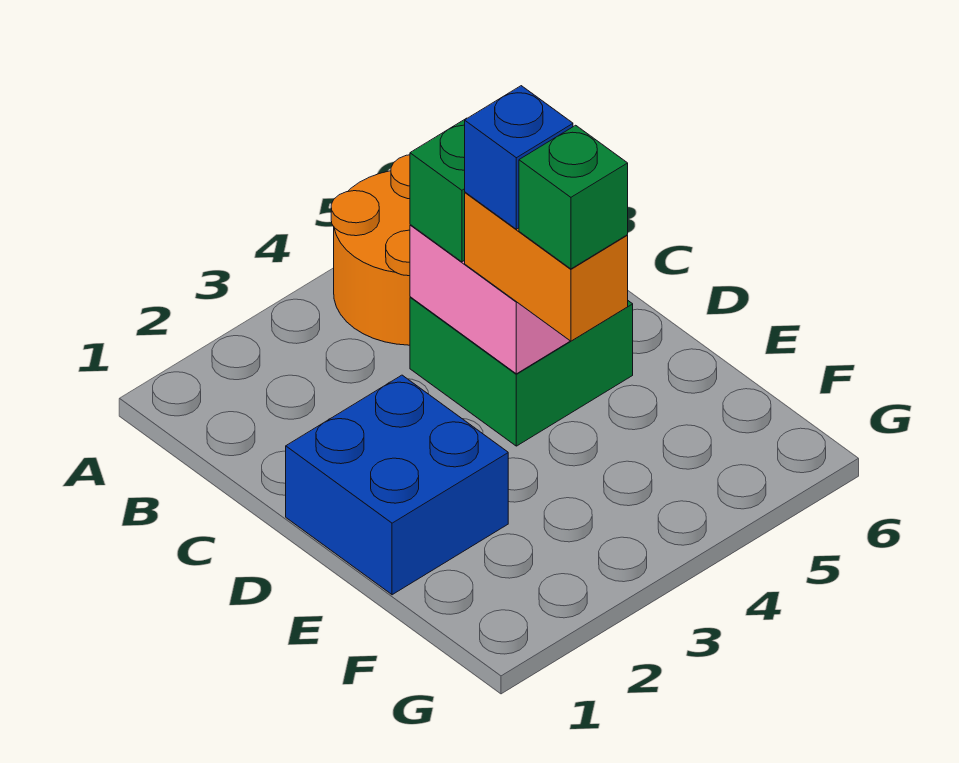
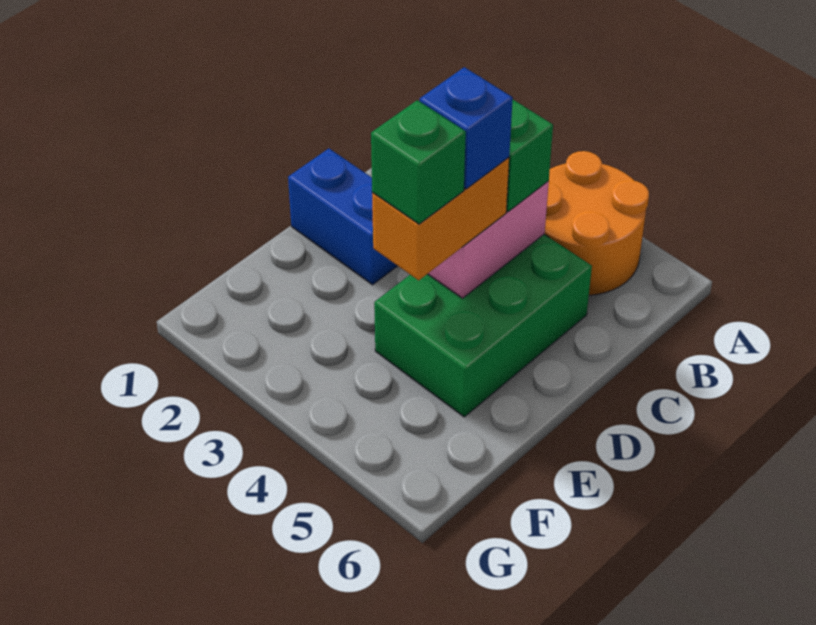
green brick C4:D5 level 1 -> green brick C4:E5 level 1
blue brick D1:E2 level 1 -> blue brick D1:D2 level 1

